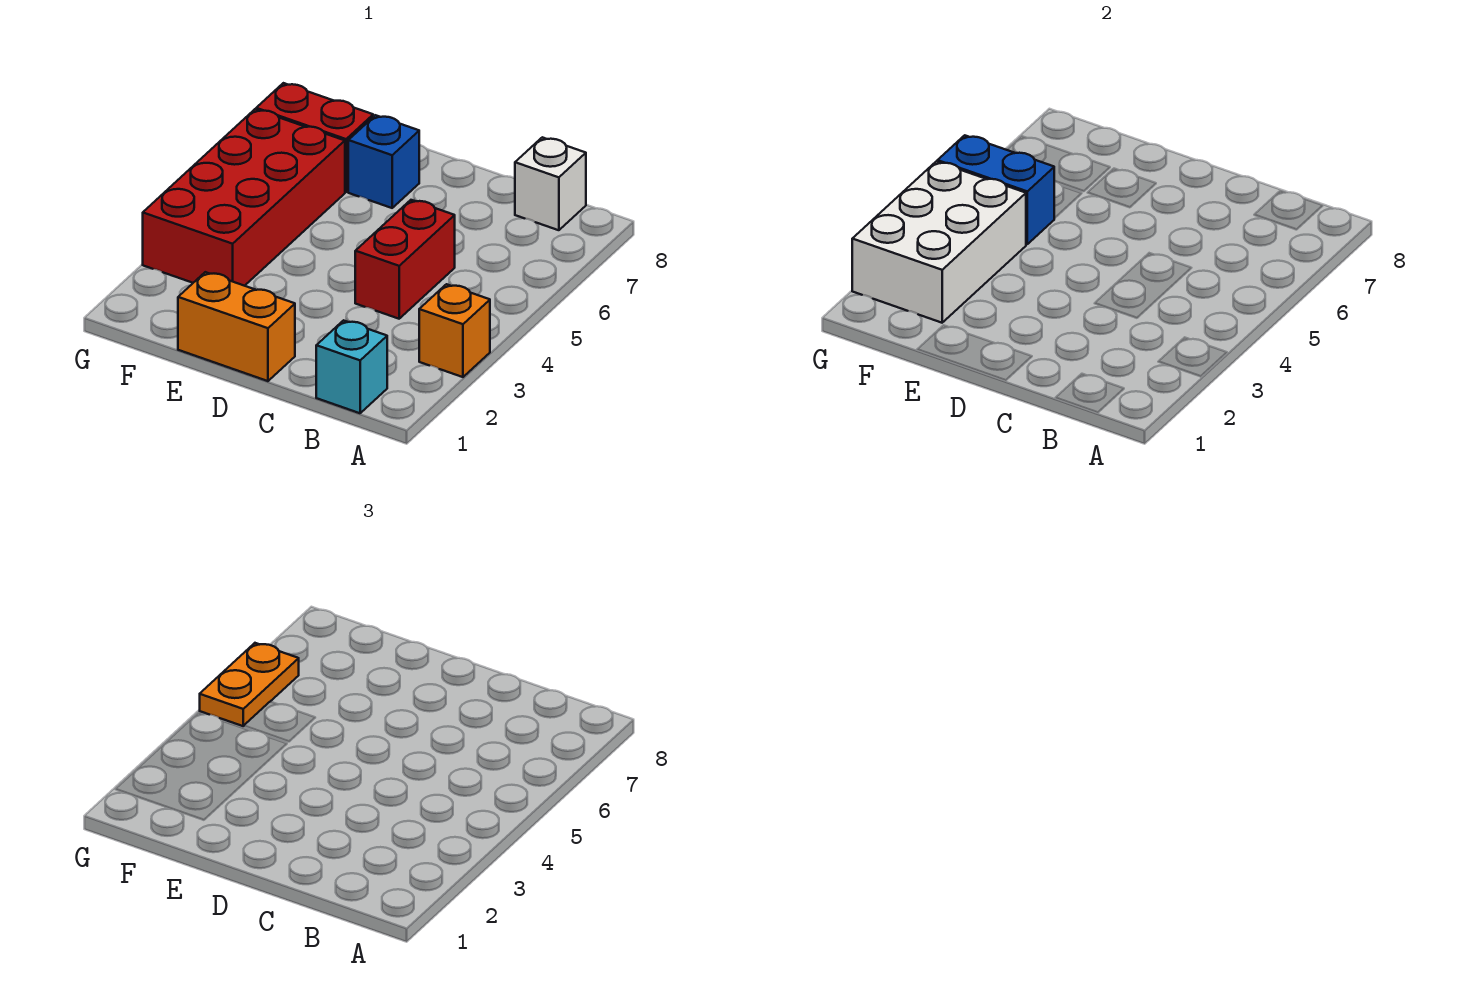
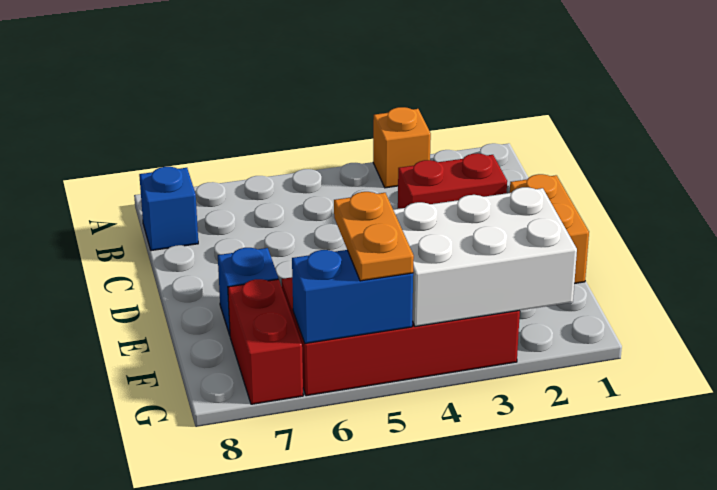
cyan brick B1 level 1 -> none
white brick B8 level 1 -> blue brick B8 level 1
red brick C4:C5 level 1 -> red brick C2:C3 level 1
blue brick F5:G5 level 2 -> blue brick G5:G6 level 2
orange plate G5:G6 level 3 -> orange plate F5:G5 level 3

